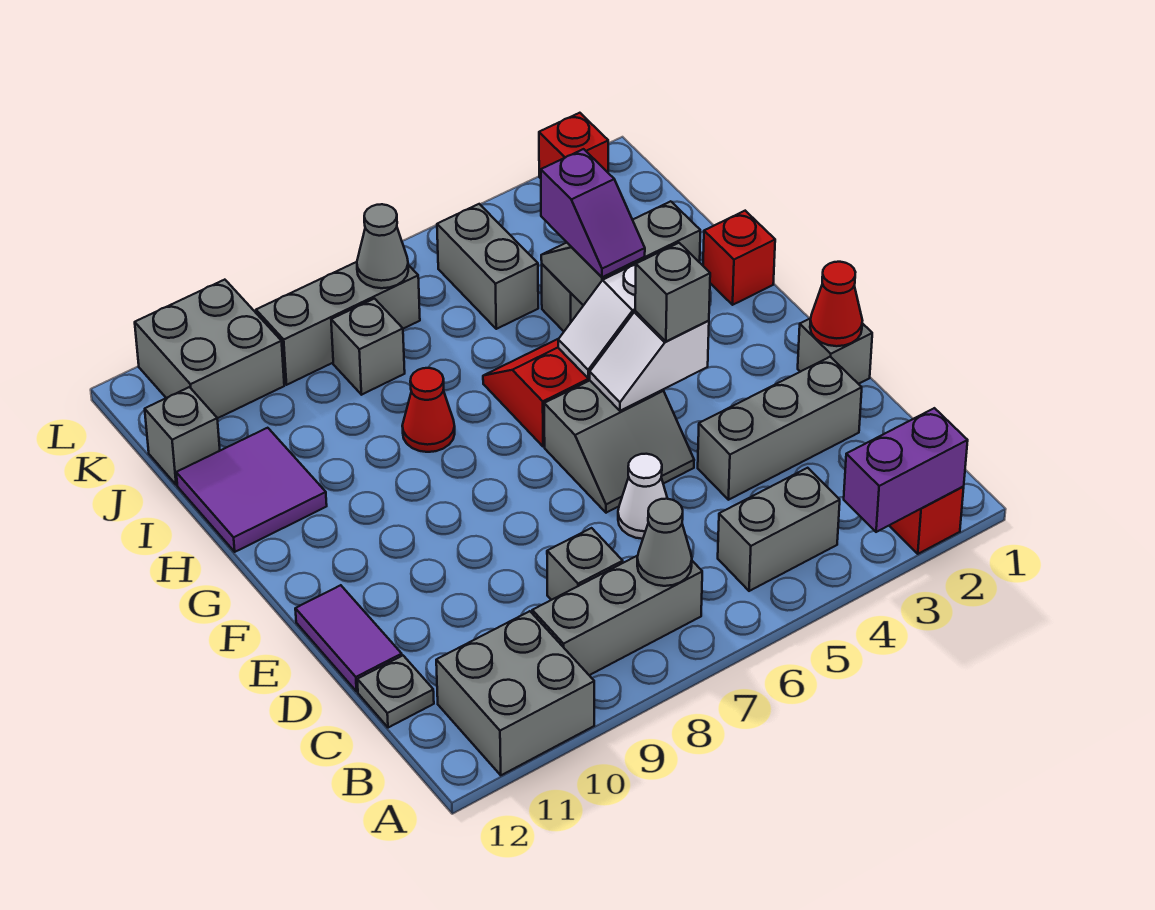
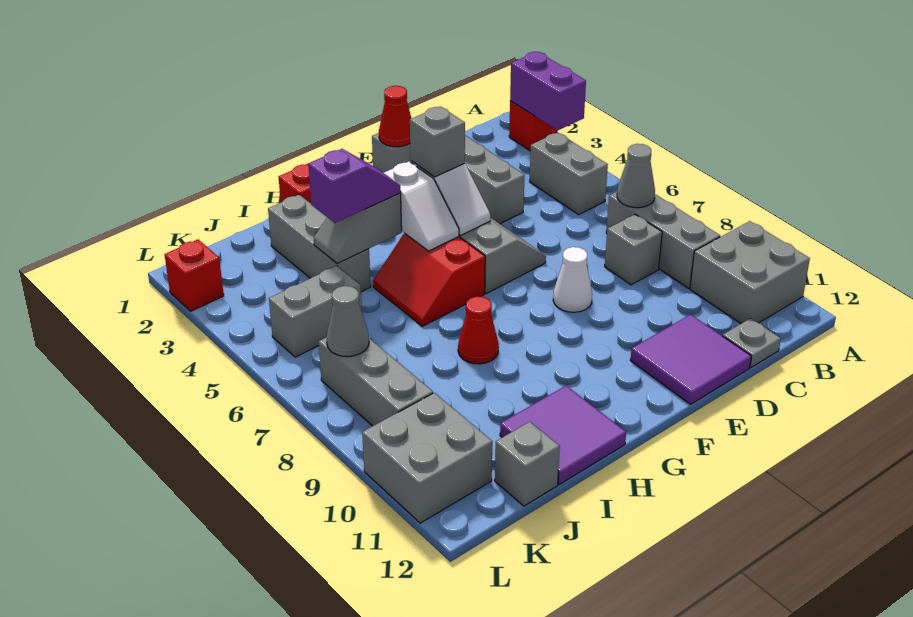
white cone D6 level 1 -> white cone E8 level 1
purple tile D12:E12 level 1 -> purple tile D11:E12 level 1
grey brick J8 level 1 -> none

